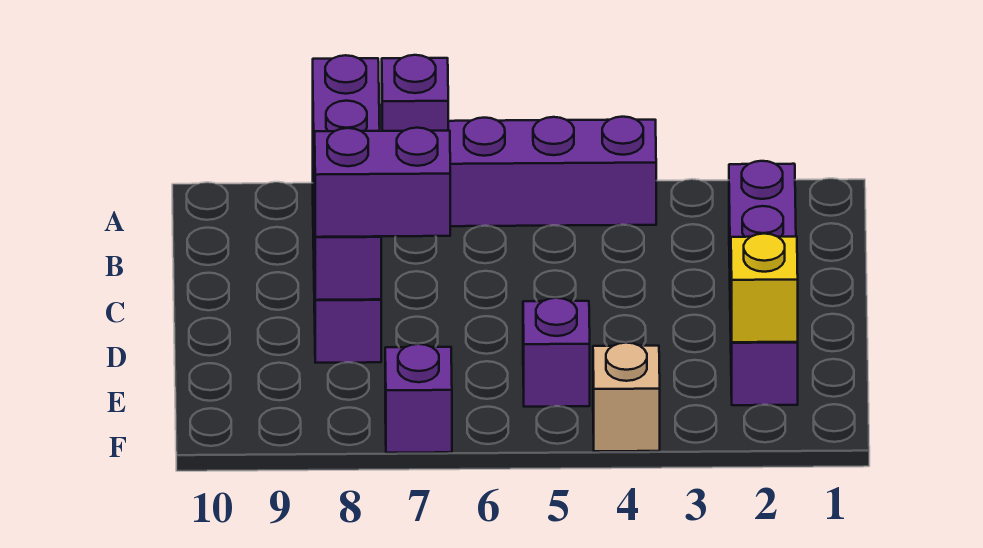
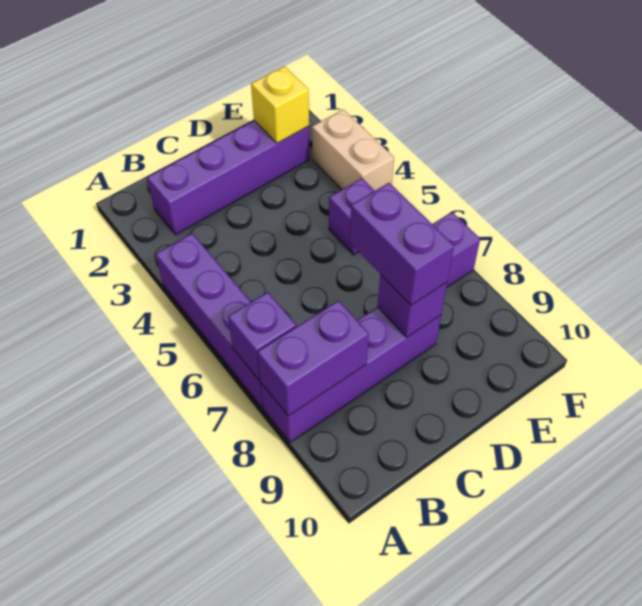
tan brick F4 level 1 -> tan brick F3:F4 level 1

